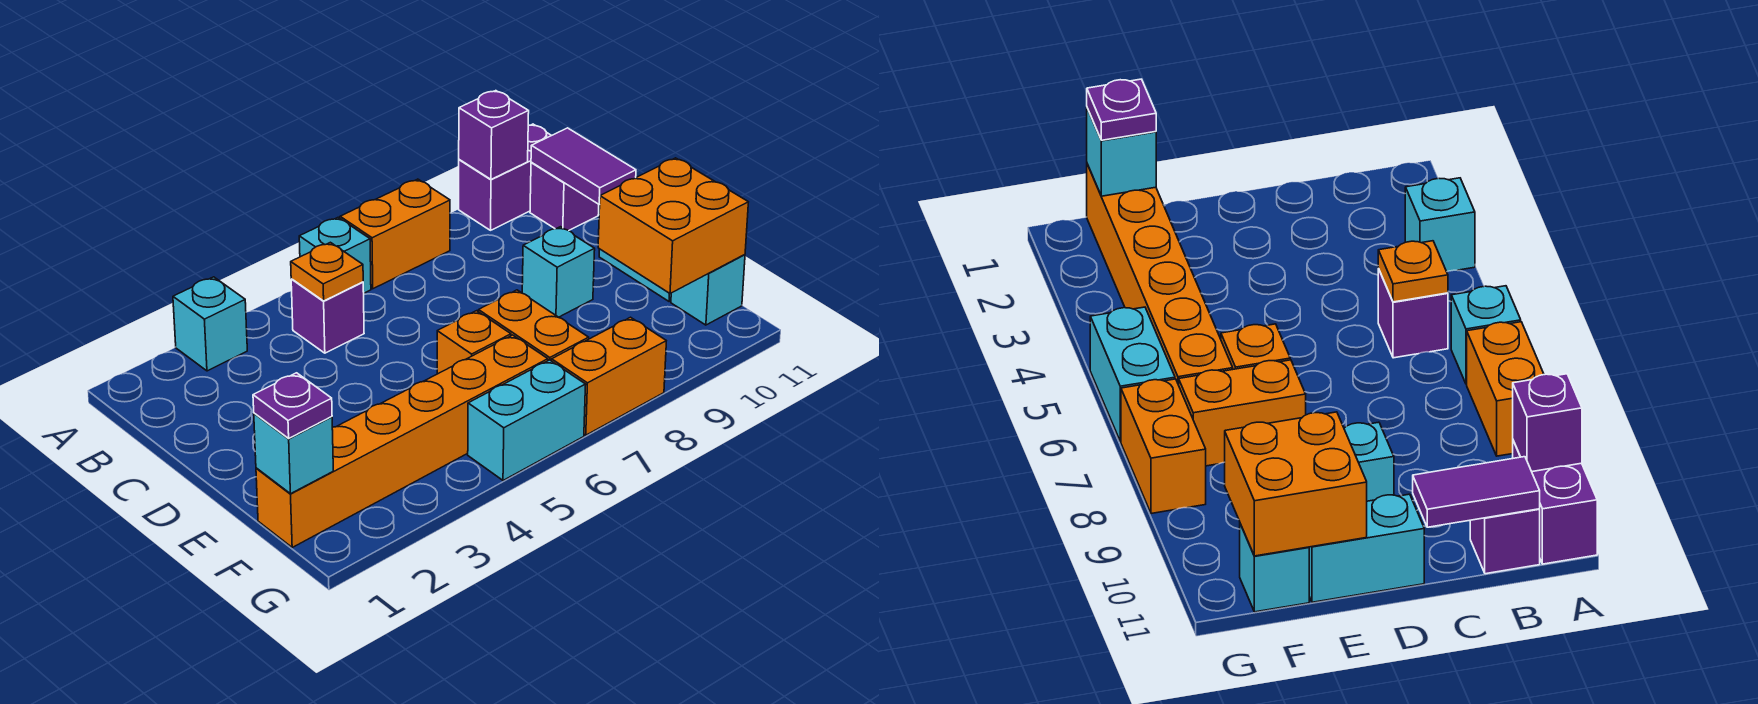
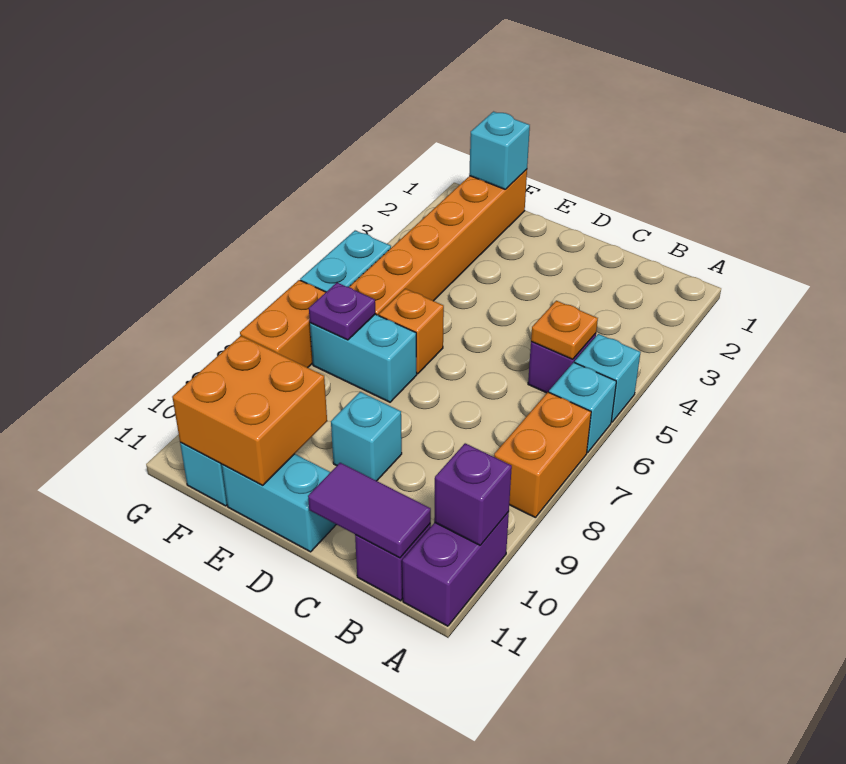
cyan brick A3 level 1 -> cyan brick A5 level 1
orange brick E7:F7 level 1 -> cyan brick E7:F7 level 1
purple plate F1 level 3 -> purple plate F7 level 2

